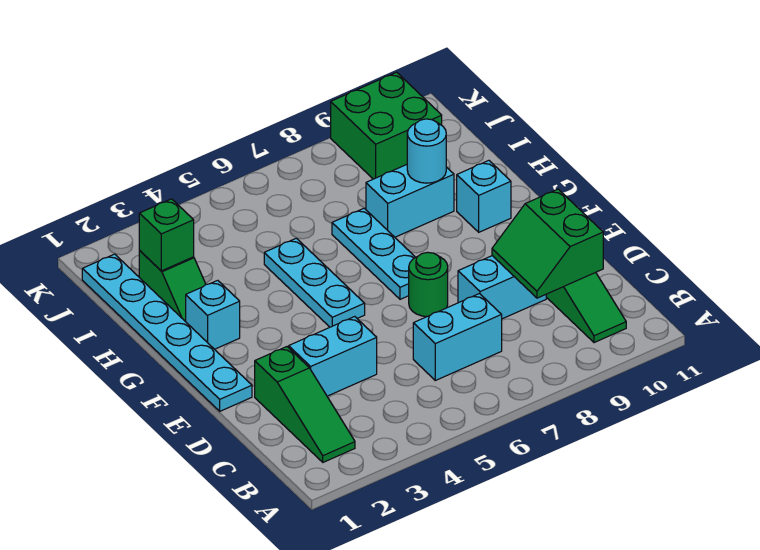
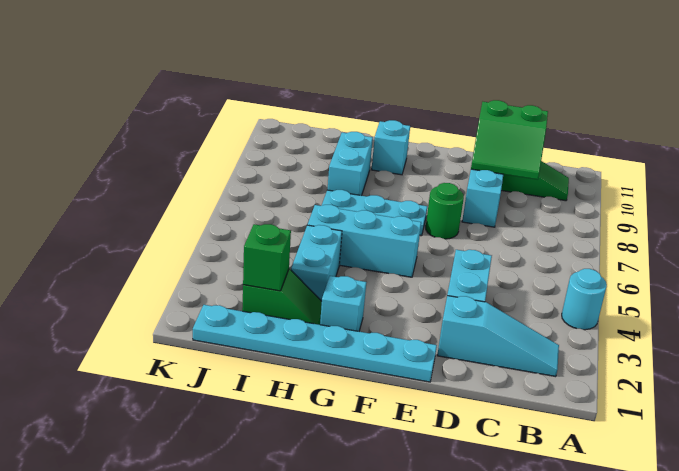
green slope B2:D2 level 1 top D -> cyan slope B2:D2 level 1 top D
cyan brick C6:C7 level 1 -> cyan brick H3:H4 level 1
cyan plate F5:H5 level 1 -> cyan brick F5:H5 level 1
cyan round brick H9 level 2 -> cyan round brick A4 level 1
green brick J9:K10 level 1 -> none

